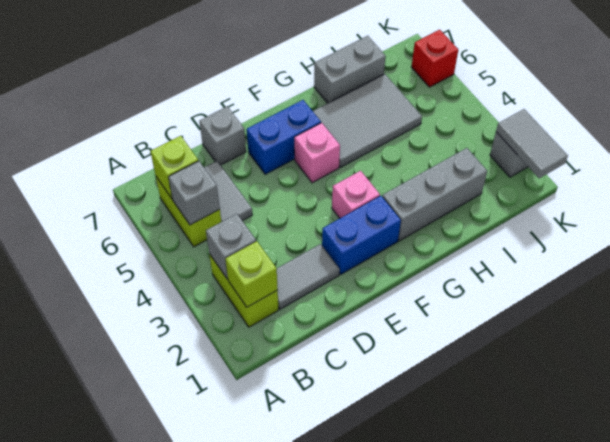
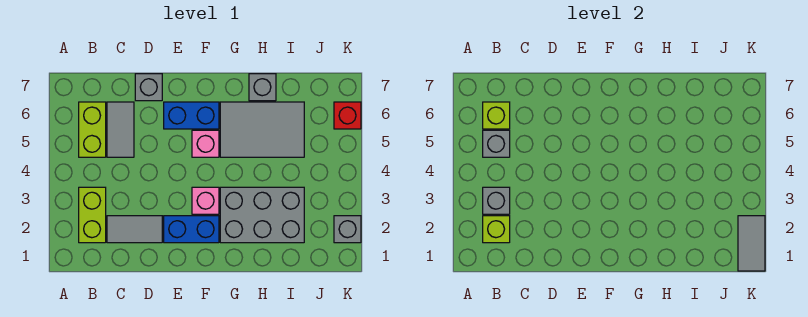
grey brick G2:I2 level 1 -> grey brick G2:I3 level 1
grey brick H7:I7 level 1 -> grey brick H7 level 1

